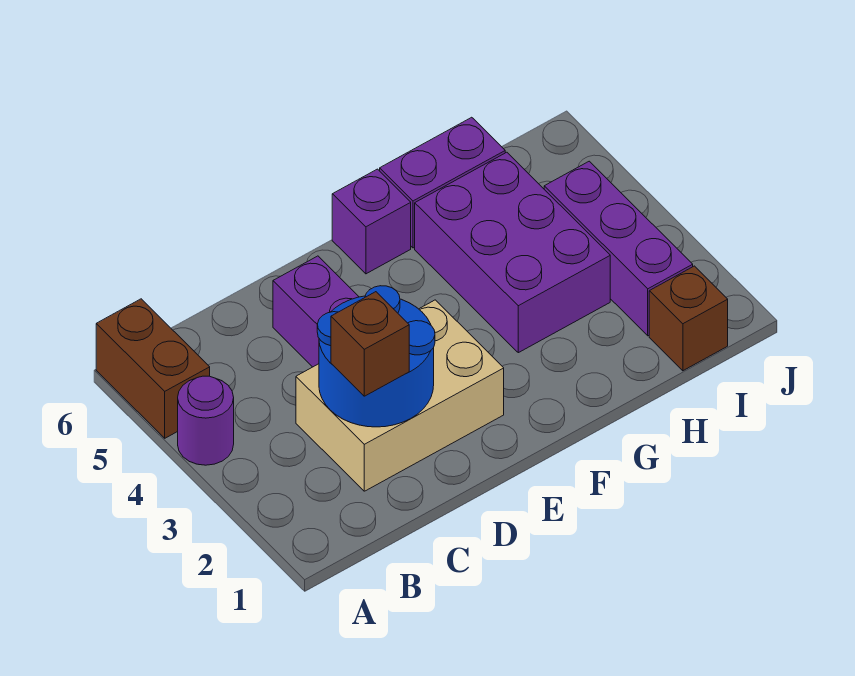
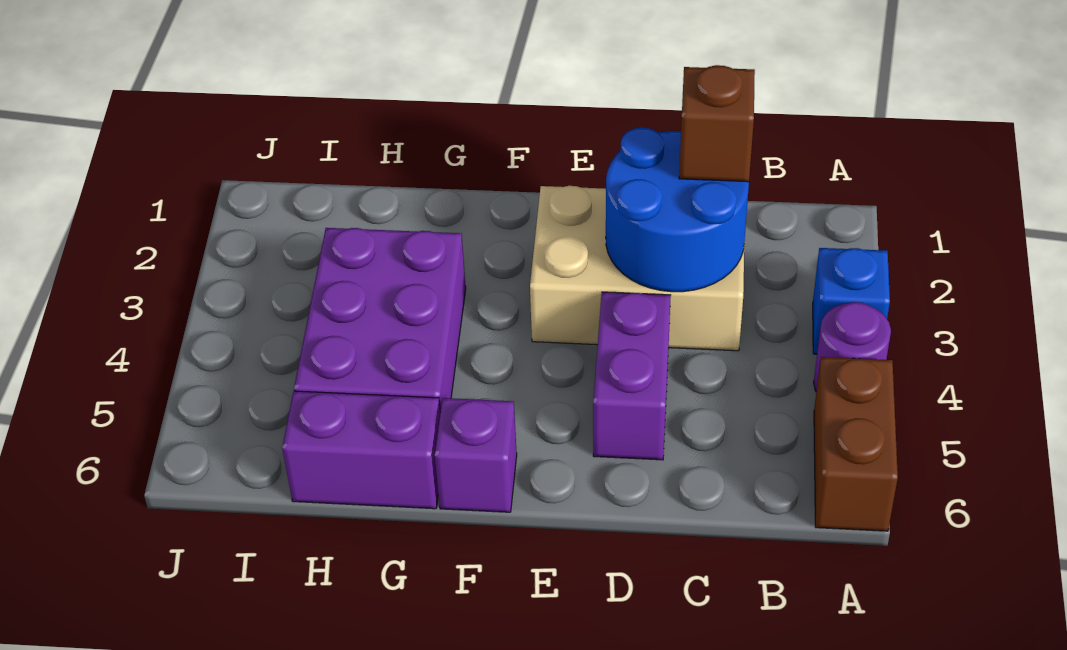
none -> blue brick A3 level 1
brown brick I1 level 1 -> none
purple brick I2:I4 level 1 -> none

